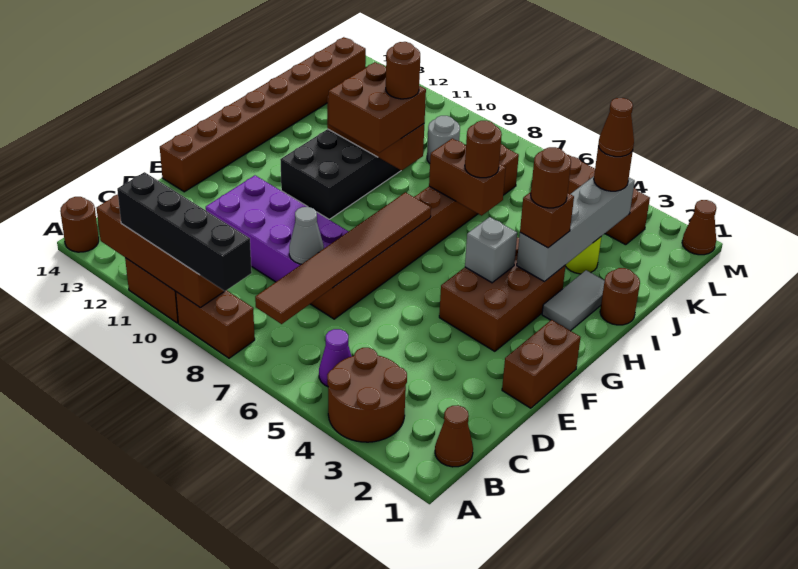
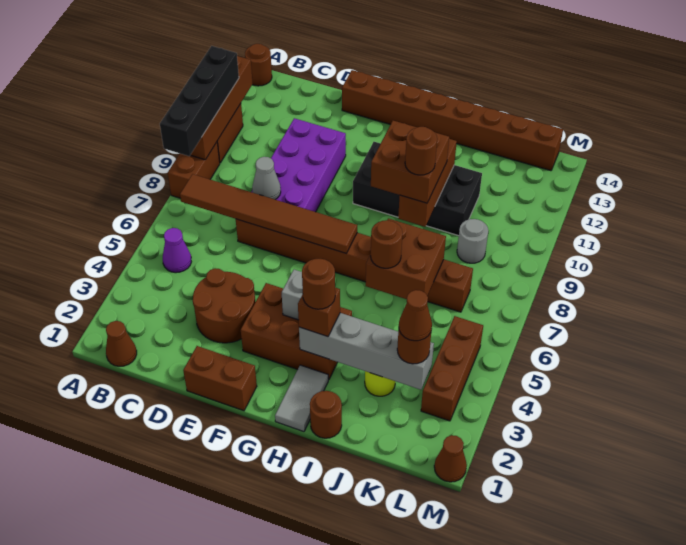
brown round brick A3:B4 level 1 -> brown round brick D3:E4 level 1
grey tile H2:I2 level 1 -> grey tile H1:H2 level 1
brown brick I6:I7 level 2 -> brown brick I6:J7 level 2

